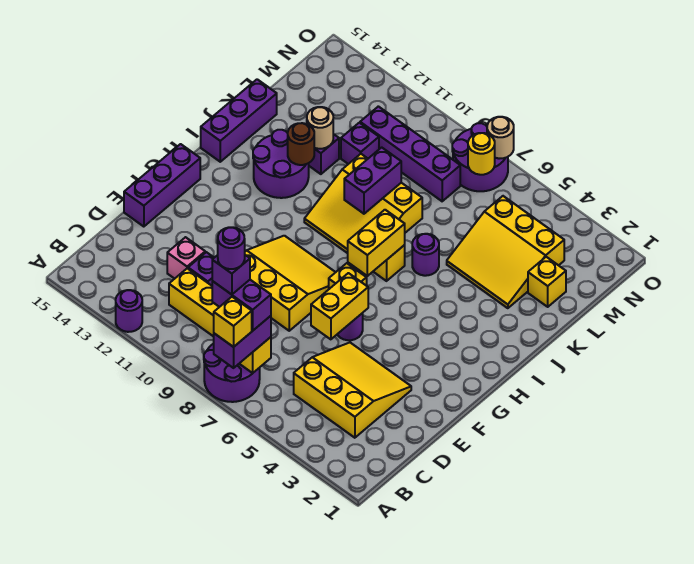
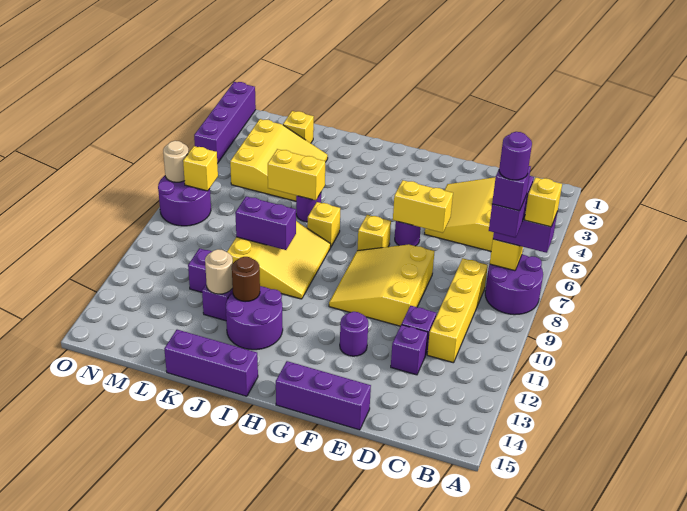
purple round brick A12 level 1 -> purple round brick F12 level 1
pink brick D12 level 1 -> purple brick D12 level 1
yellow brick H7:I7 level 2 -> yellow brick J6:K6 level 2
purple brick M8:M11 level 1 -> purple brick O1:O4 level 1
yellow round brick N7 level 2 -> yellow brick N7 level 2

